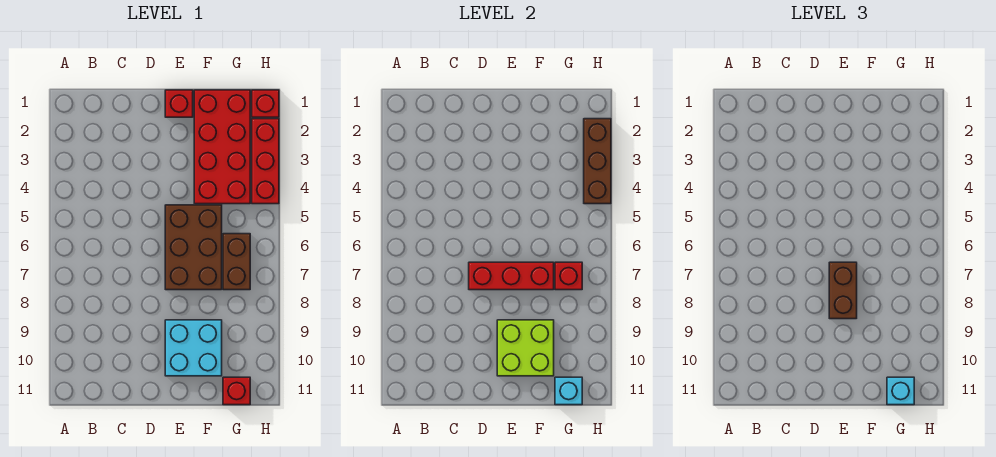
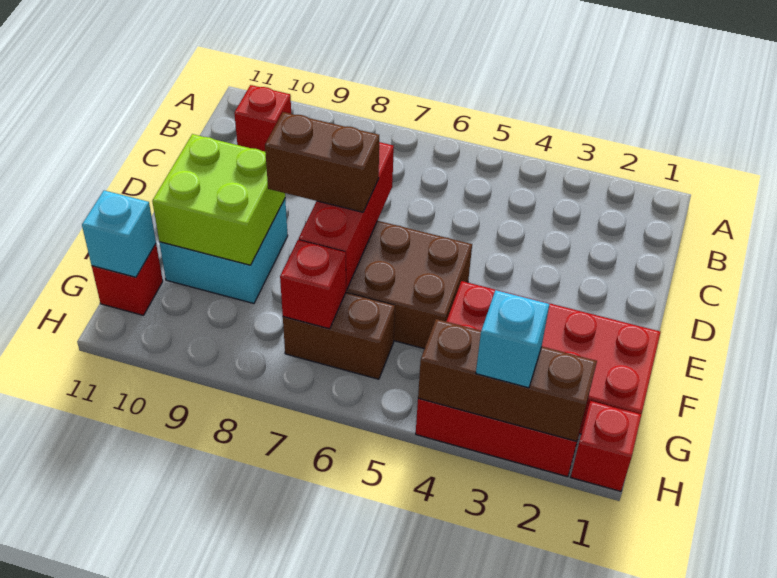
red brick E1 level 1 -> red brick B10 level 1
cyan brick G11 level 3 -> cyan brick H3 level 3

